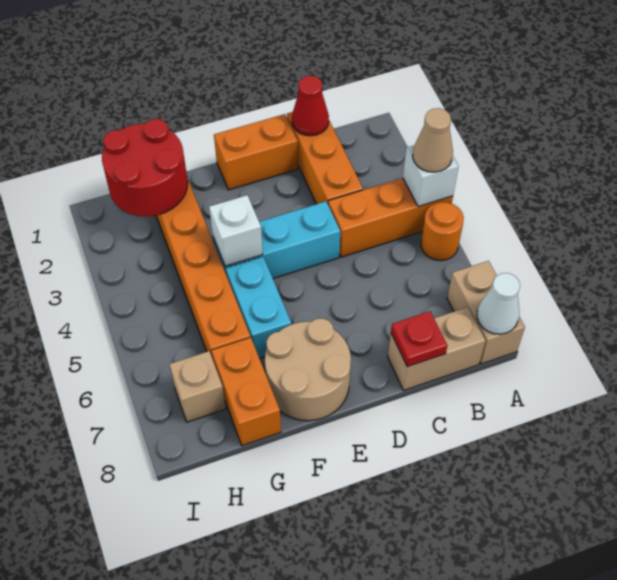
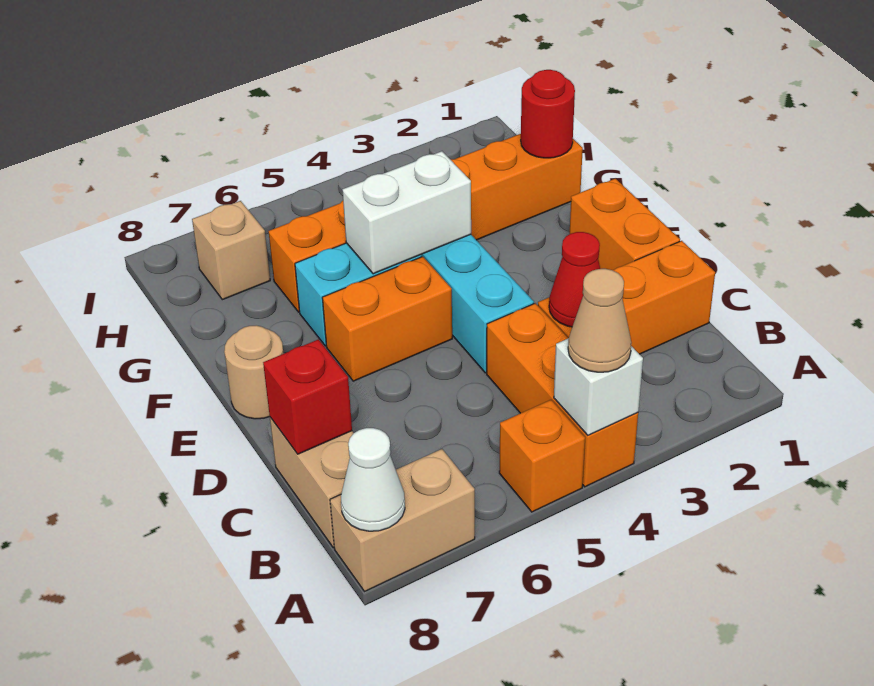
orange round brick A5 level 1 -> orange brick A5 level 1
red cone C1 level 2 -> red cone C3 level 2
red plate C8 level 2 -> red brick C8 level 2
tan round brick E7:F8 level 1 -> tan round brick E8 level 1
white brick F4 level 2 -> white brick F4:F5 level 2
red round brick G1:H2 level 2 -> red round brick G1 level 2
orange brick G7:G8 level 1 -> orange brick E5:E6 level 1

